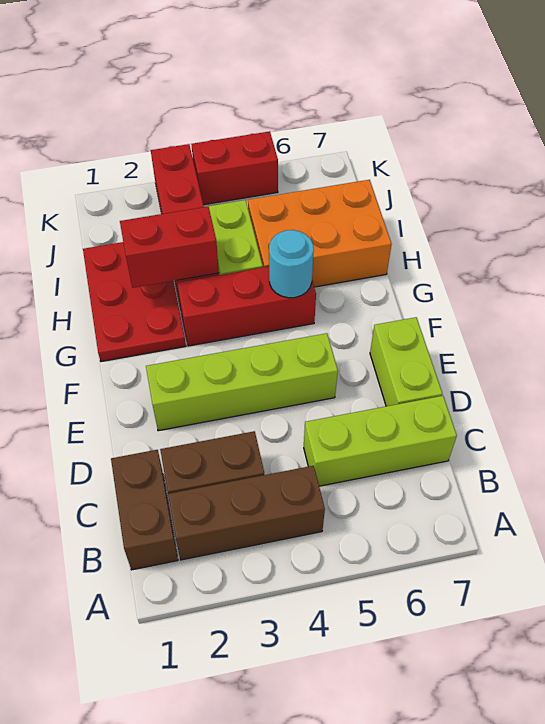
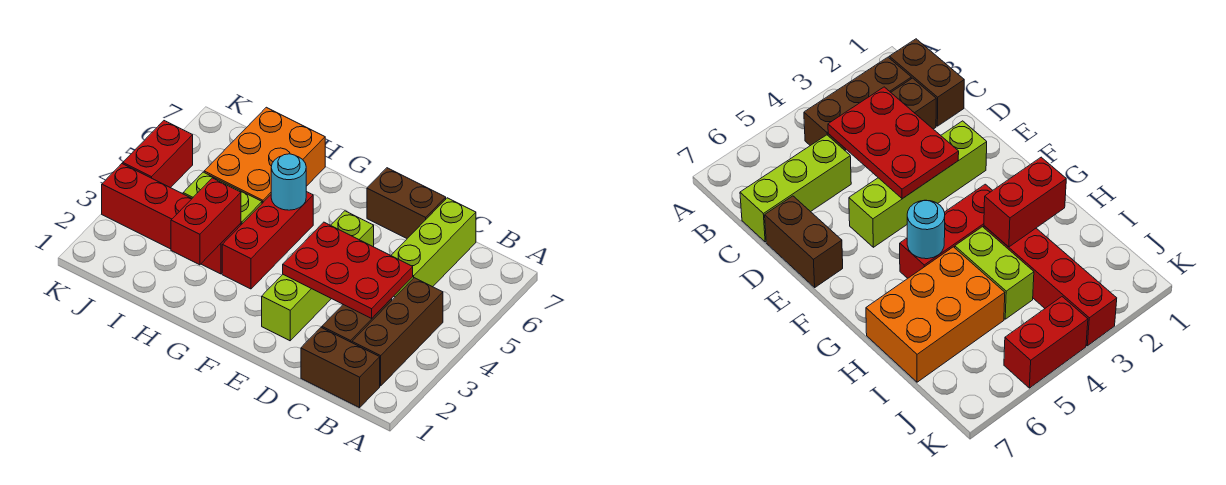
lime brick D7:E7 level 1 -> brown brick D7:E7 level 1
red plate G1:I2 level 1 -> red plate C3:E4 level 2

